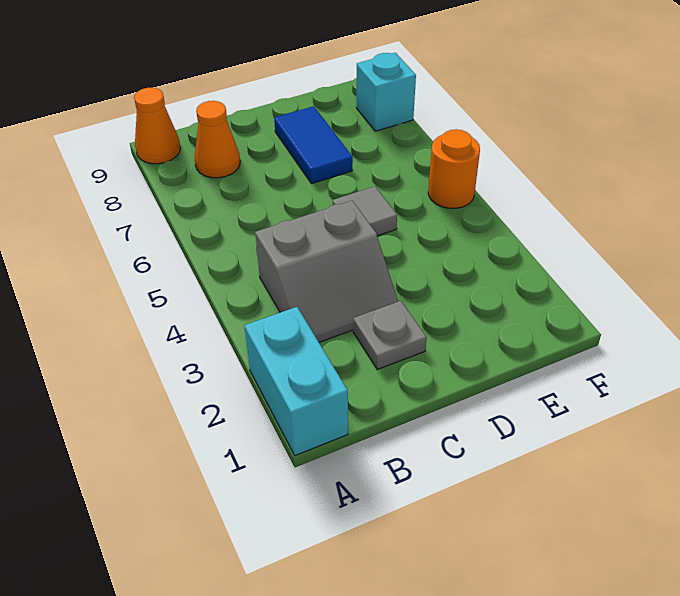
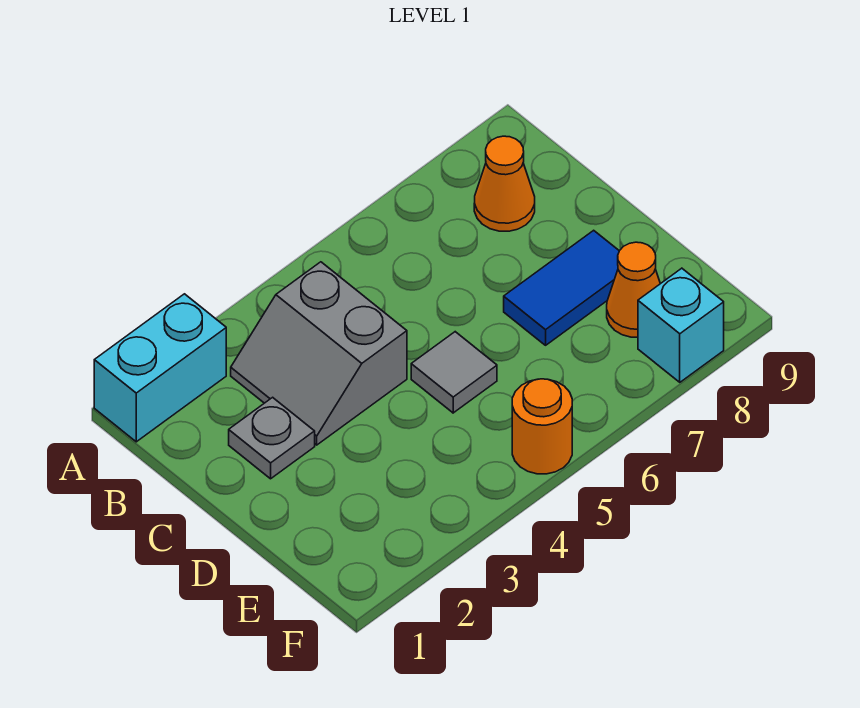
orange cone A9 level 1 -> orange cone E8 level 1

